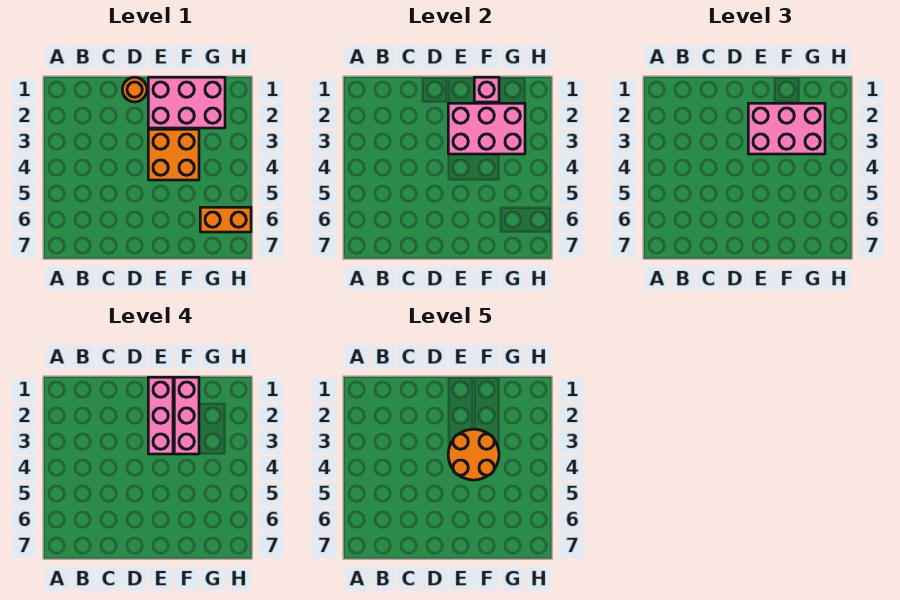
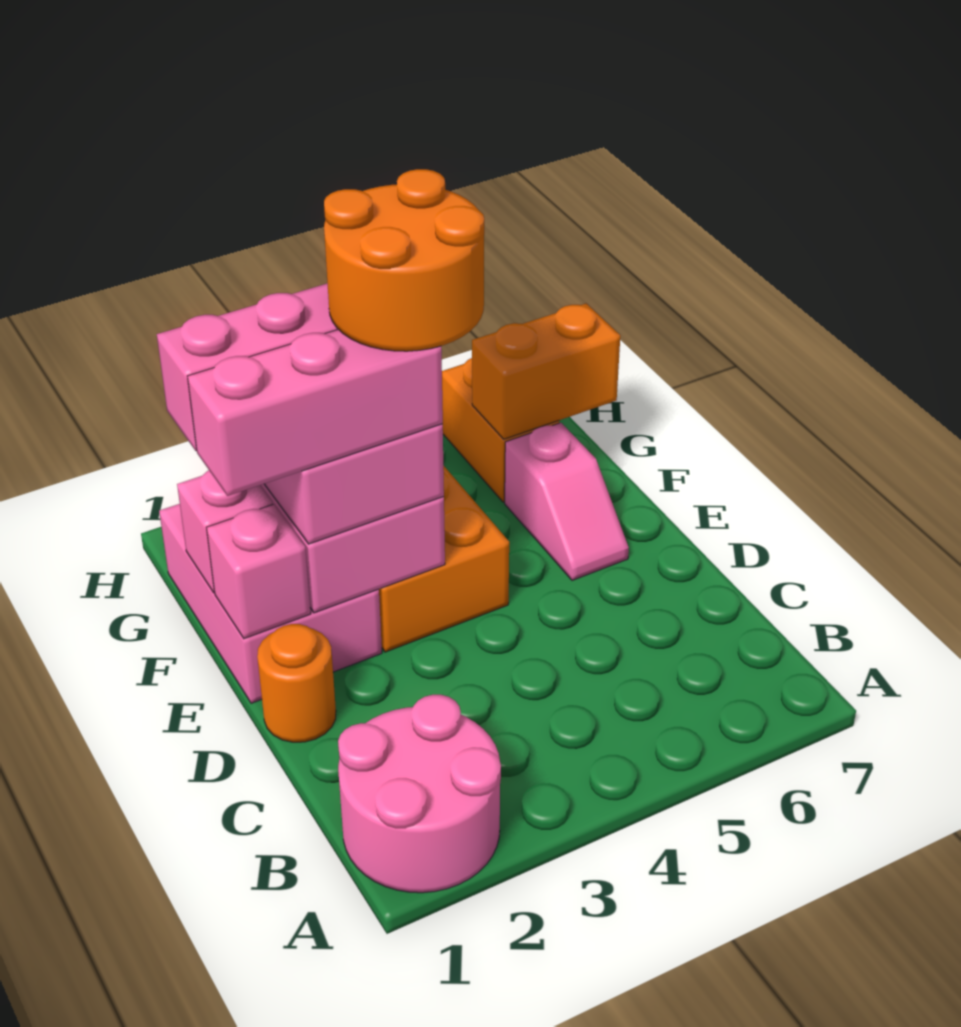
none -> pink round brick A1:B2 level 1
none -> pink brick E1 level 2
none -> pink slope E6:F6 level 1 top F
none -> orange brick G6:G7 level 2

